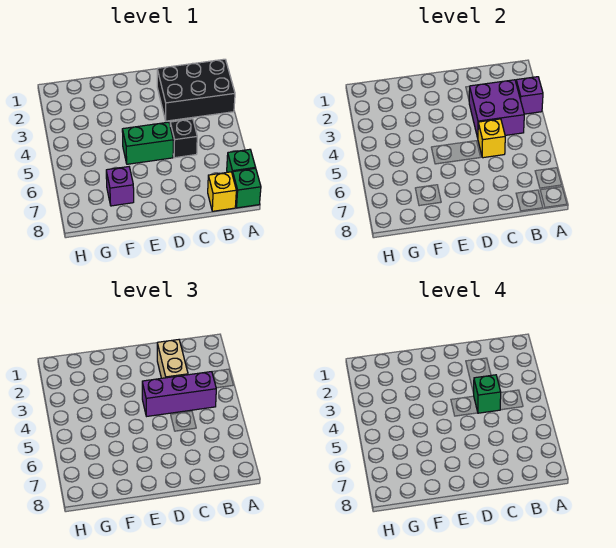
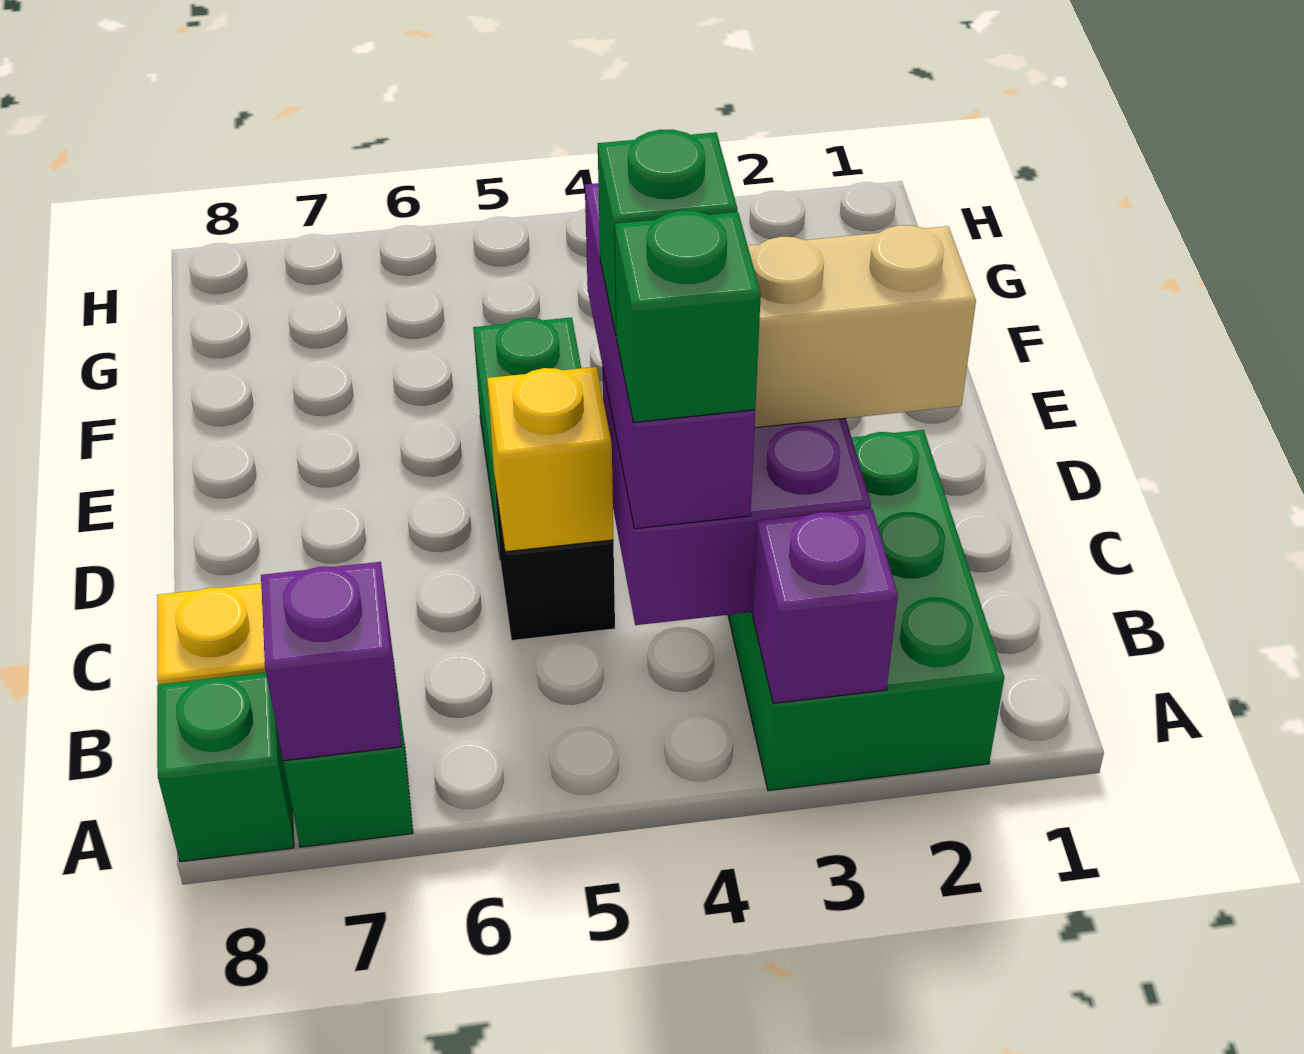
black brick A2:C3 level 1 -> green brick A2:C3 level 1
none -> green brick B4 level 4
purple brick F7 level 1 -> purple brick A7 level 2

